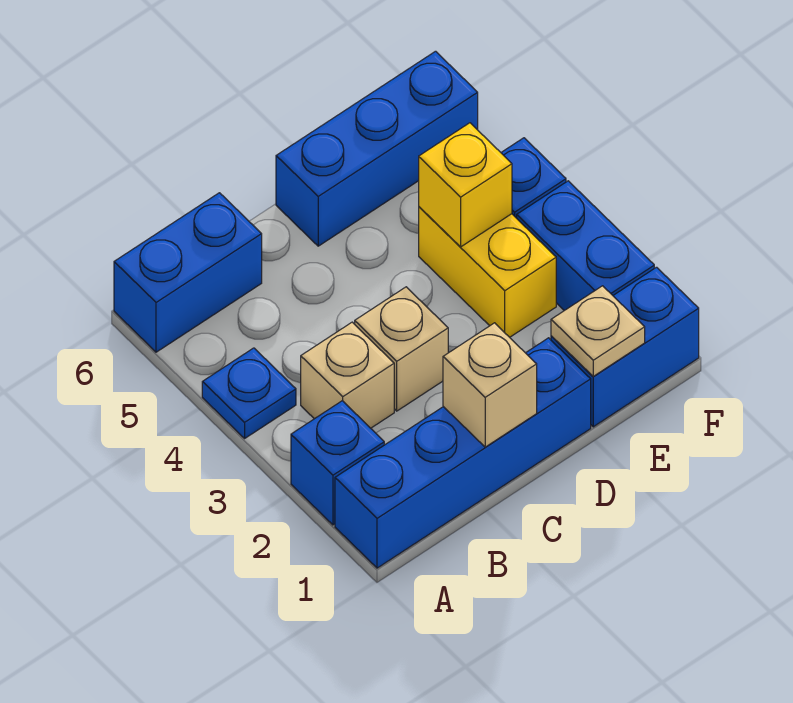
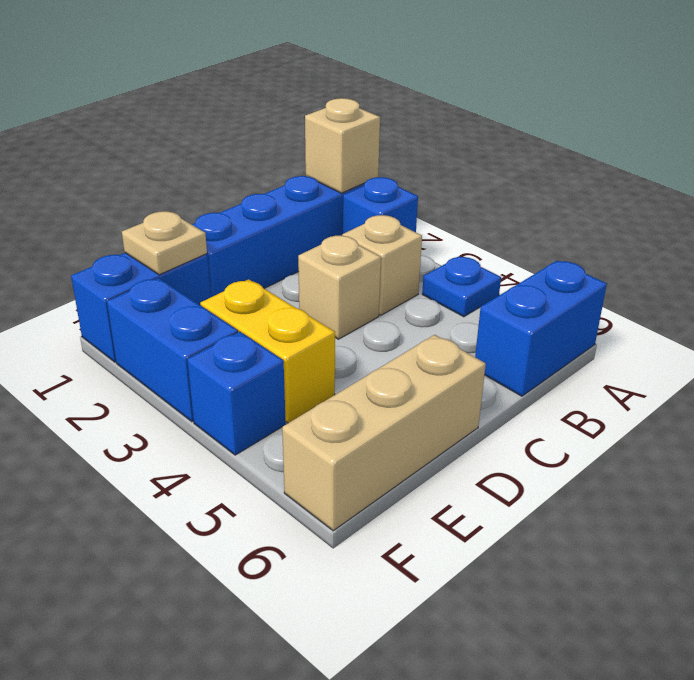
tan brick C1 level 2 -> tan brick A1 level 2
blue brick D6:F6 level 1 -> tan brick D6:F6 level 1
yellow brick E4 level 2 -> none

